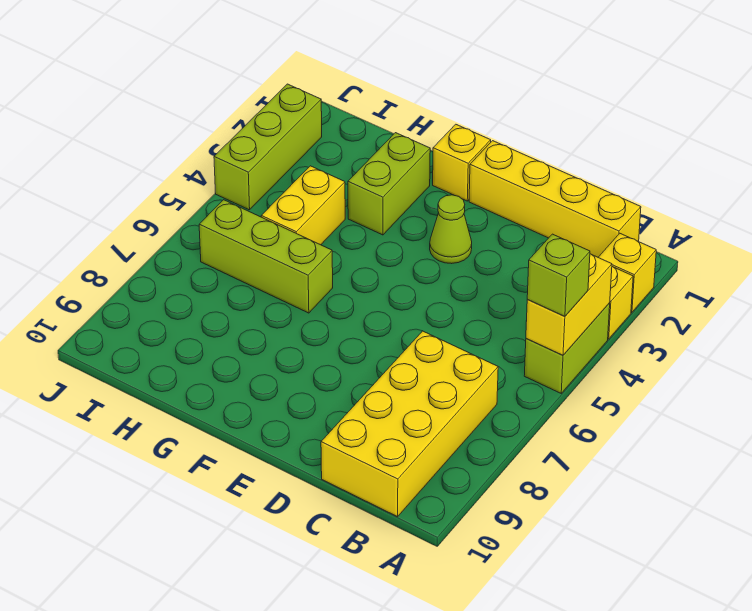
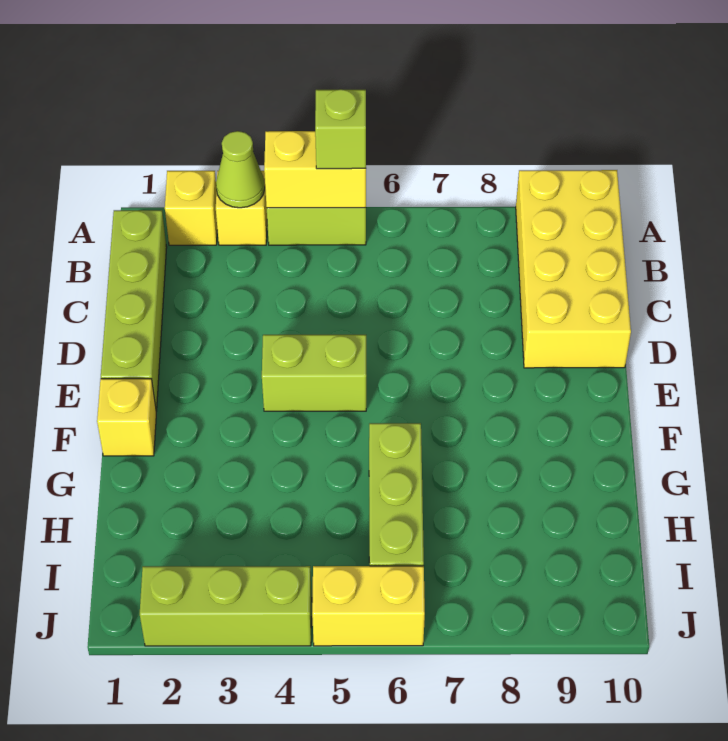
yellow brick B1:E1 level 1 -> lime brick B1:E1 level 1
yellow brick B7:C10 level 1 -> yellow brick A9:D10 level 1
lime cone E3 level 1 -> lime cone A3 level 2
lime brick G2:G3 level 1 -> lime brick E4:E5 level 1
yellow brick H4:H5 level 1 -> yellow brick J5:J6 level 1

